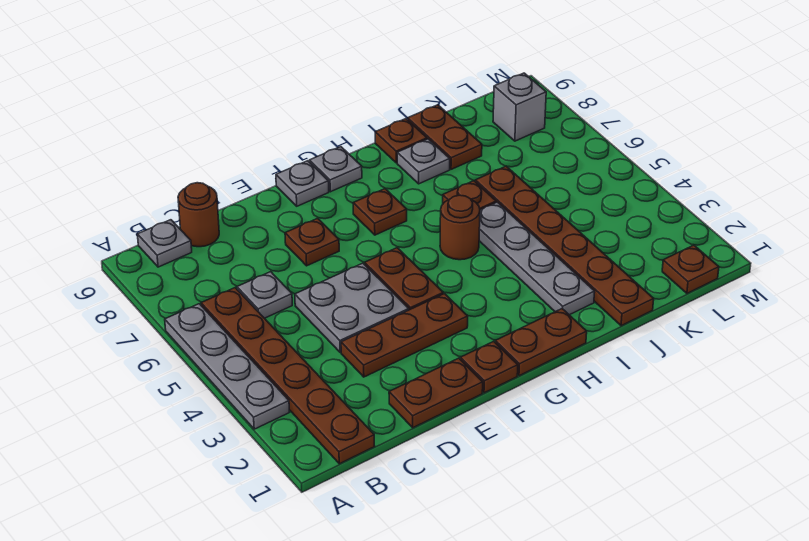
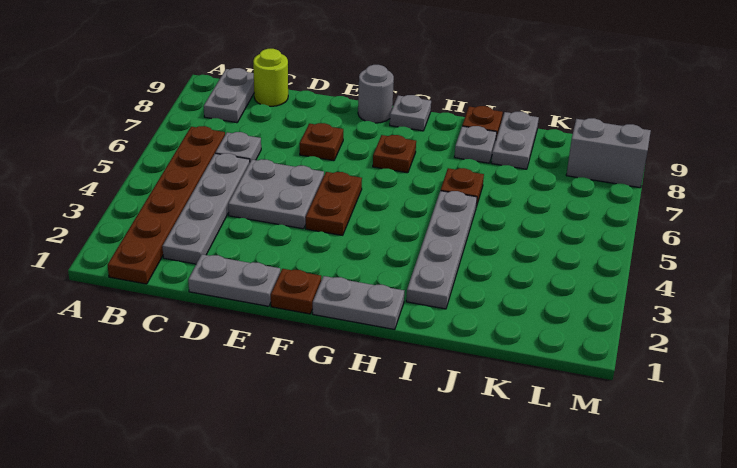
grey plate A3:A6 level 1 -> grey plate C2:C5 level 1
grey plate B9 level 1 -> grey plate B8:B9 level 1
brown round brick C9 level 1 -> lime round brick C9 level 1
brown plate D1:E1 level 1 -> grey plate D1:E1 level 1
brown plate D3:F3 level 1 -> none
grey plate F9 level 1 -> grey round brick F9 level 1
brown plate G1:H1 level 1 -> grey plate G1:H1 level 1
brown round brick H5 level 1 -> none
brown plate J1:J6 level 1 -> none
brown plate J8:J9 level 1 -> grey plate J8:J9 level 1
brown plate L1 level 1 -> none
grey brick L8 level 1 -> grey brick L8:M8 level 1

